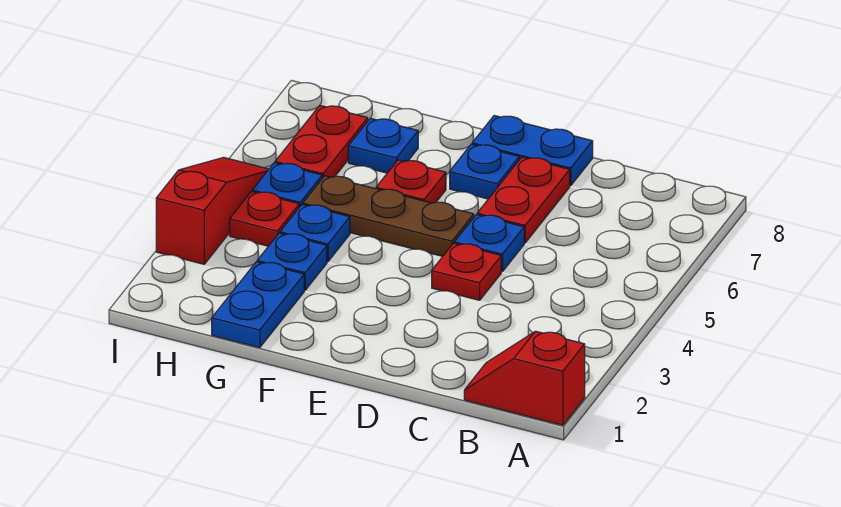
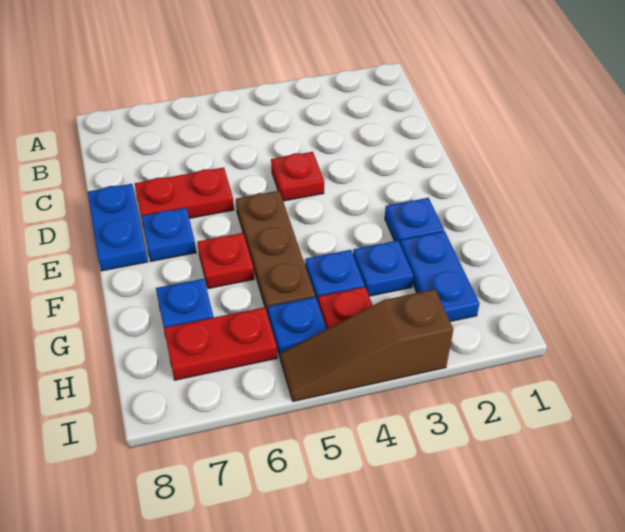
red slope A1:B1 level 1 top A -> none
blue plate D5 level 1 -> blue plate F2 level 1
blue plate G1:G2 level 1 -> blue plate G2:H2 level 1
red slope I3:I5 level 1 top 3 -> brown slope I3:I5 level 1 top 3

